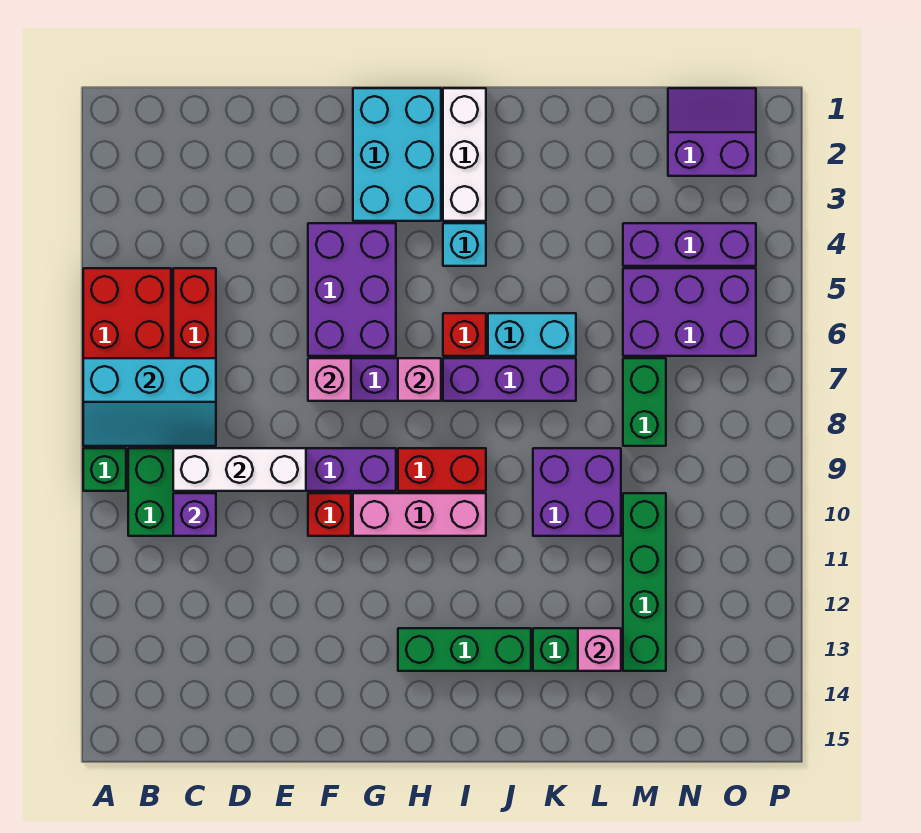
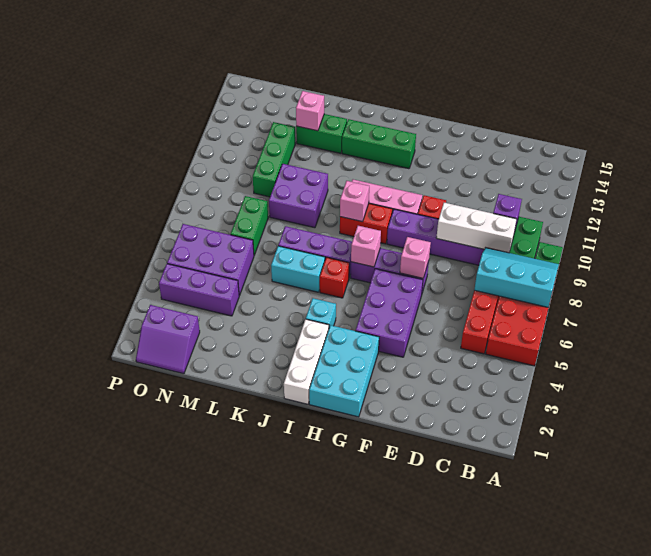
none -> pink brick I9 level 2
green brick M10:M13 level 1 -> green brick M10:M12 level 1

